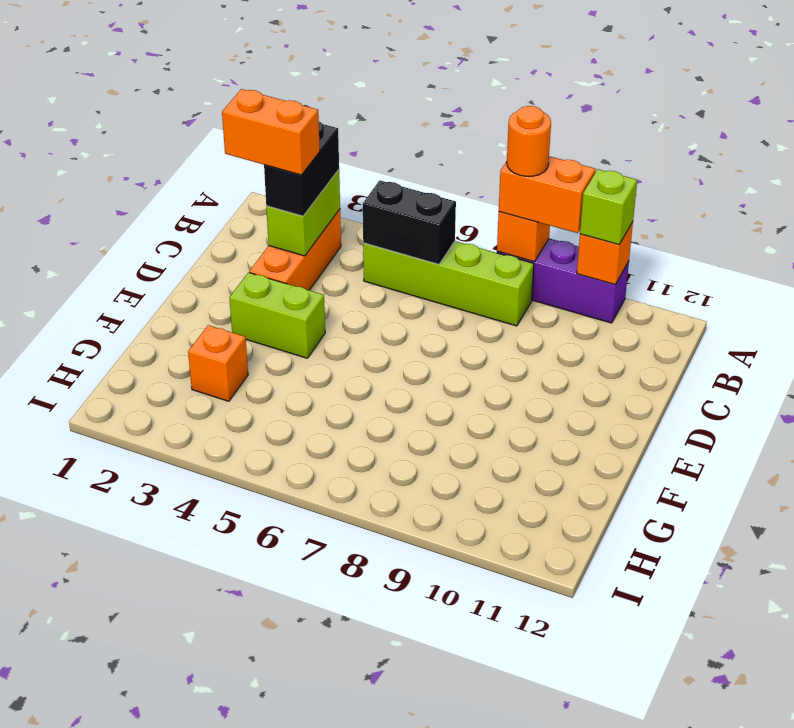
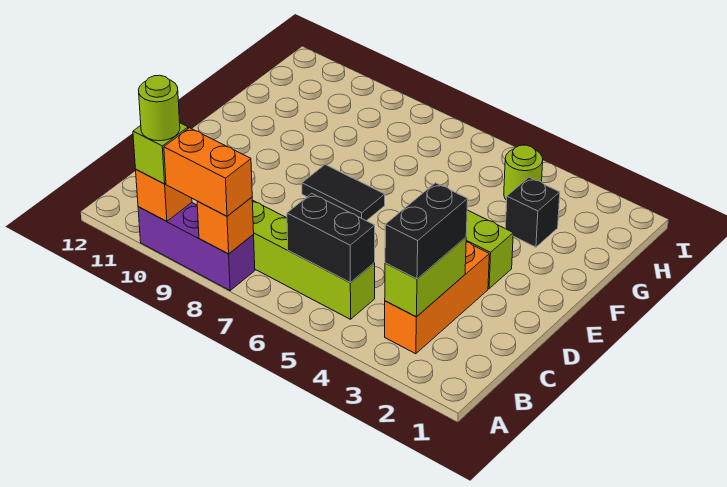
orange round brick A8 level 4 -> none
none -> lime round brick A10 level 4
orange brick C2:C3 level 4 -> none
none -> black tile E7:E8 level 1
orange brick G3 level 1 -> black brick G3 level 1
none -> lime round brick H4 level 1

